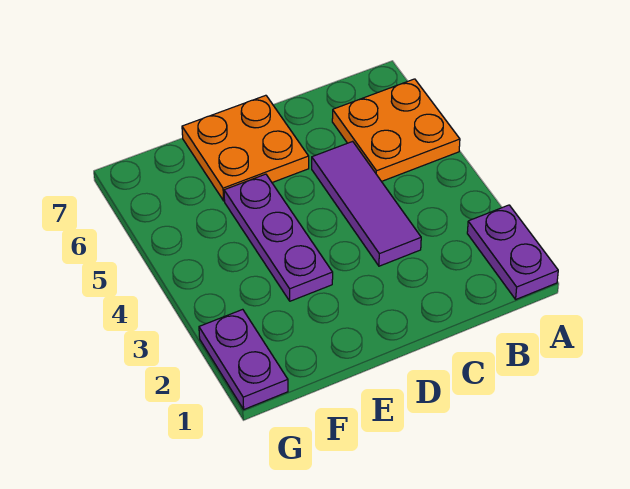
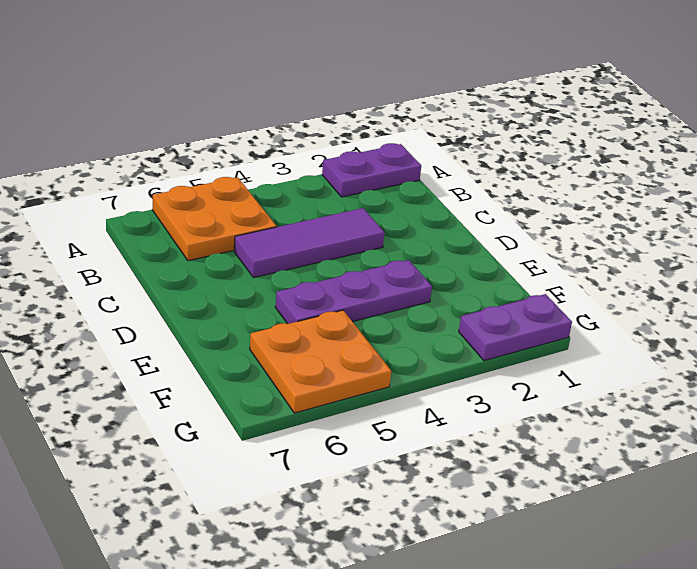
orange plate D6:E7 level 1 -> orange plate F5:G6 level 1

